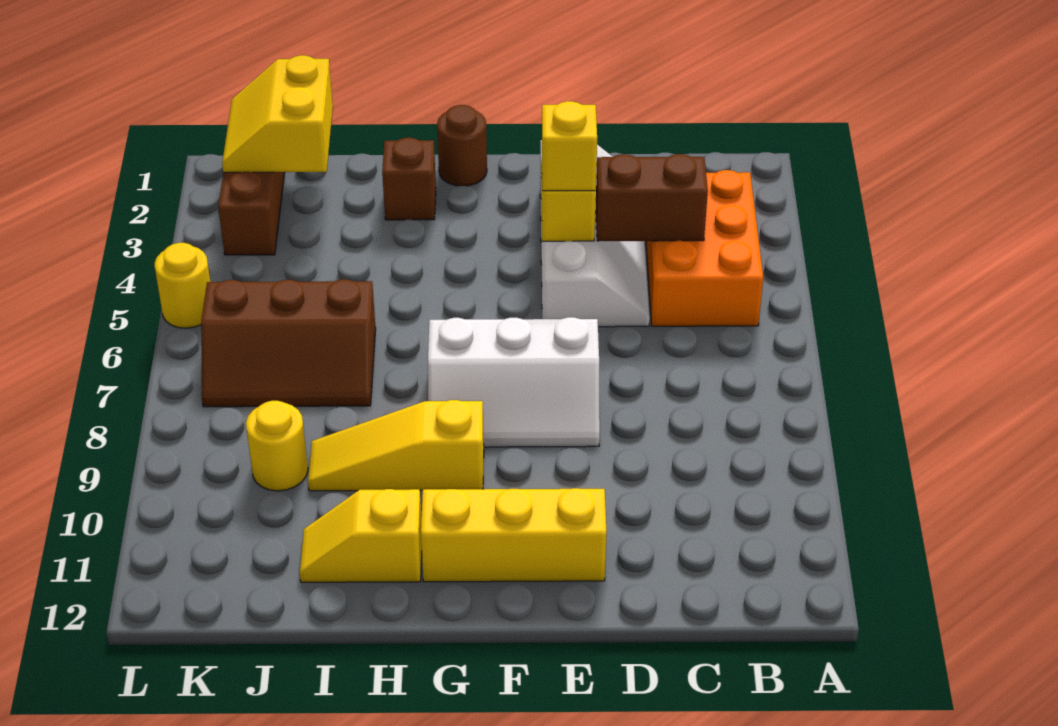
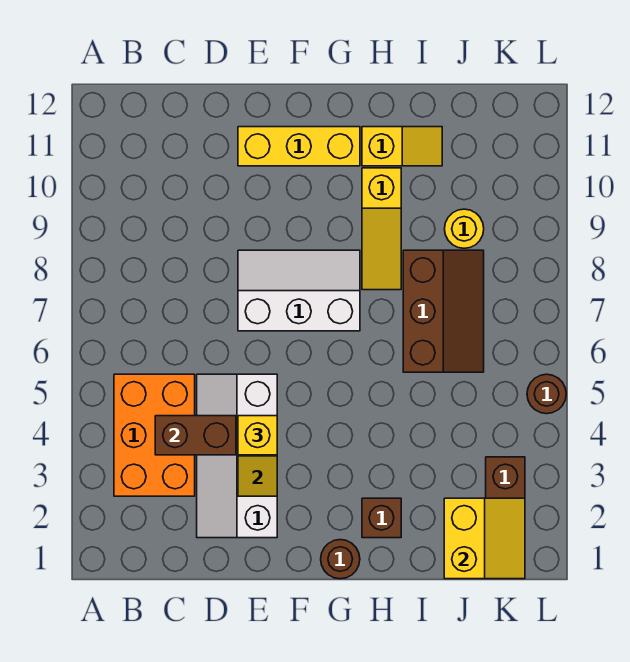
yellow slope G9:I9 level 1 top G -> yellow slope H8:H10 level 1 top 10
brown slope I6:K7 level 1 top 6 -> brown slope I6:J8 level 1 top I
yellow round brick L5 level 1 -> brown round brick L5 level 1

